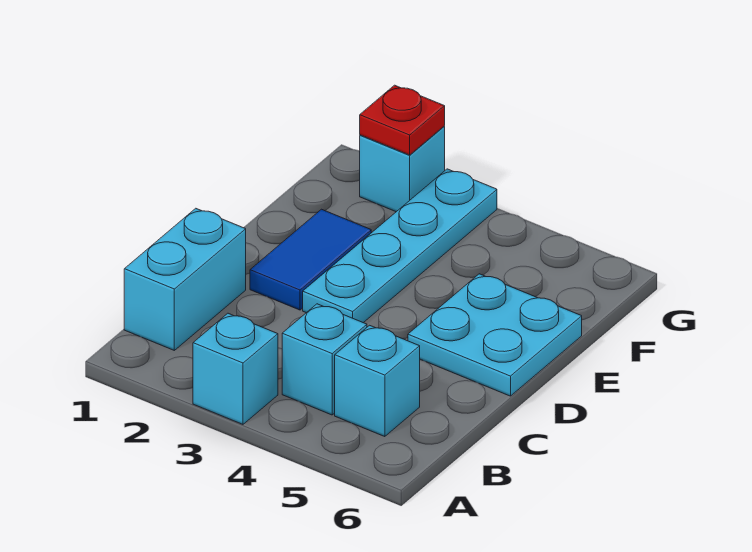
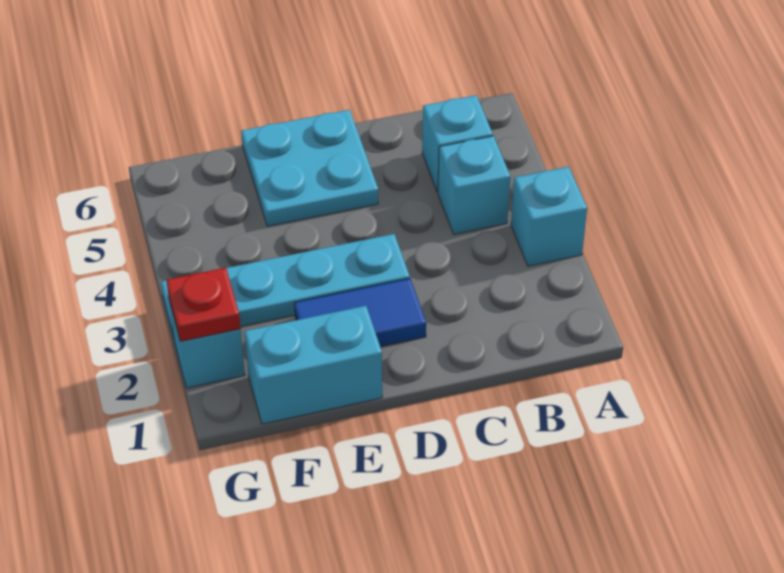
cyan brick B1:C1 level 1 -> cyan brick E1:F1 level 1

